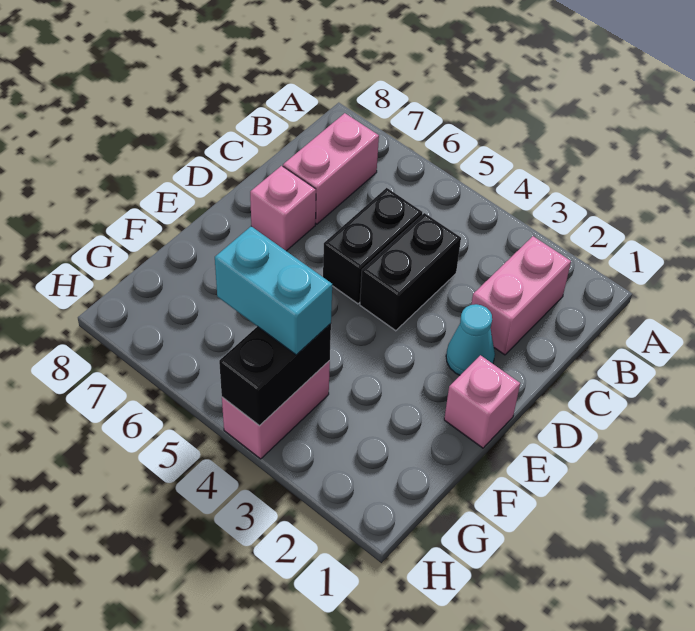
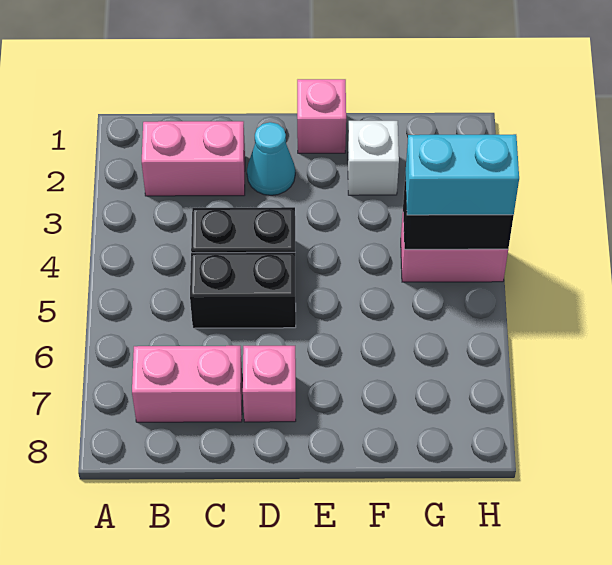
none -> white brick F2 level 1
cyan brick G4:G5 level 3 -> cyan brick G4:H4 level 3

